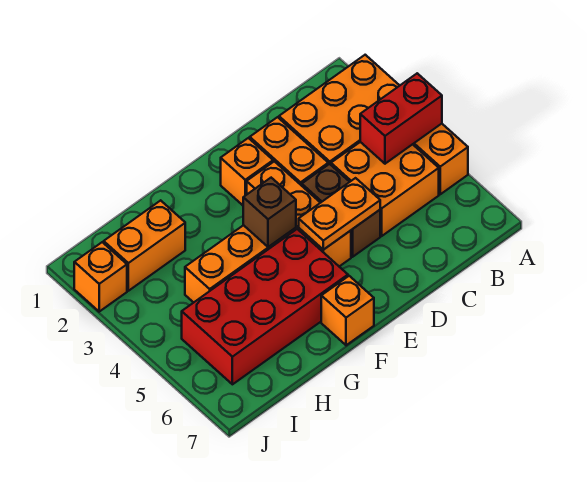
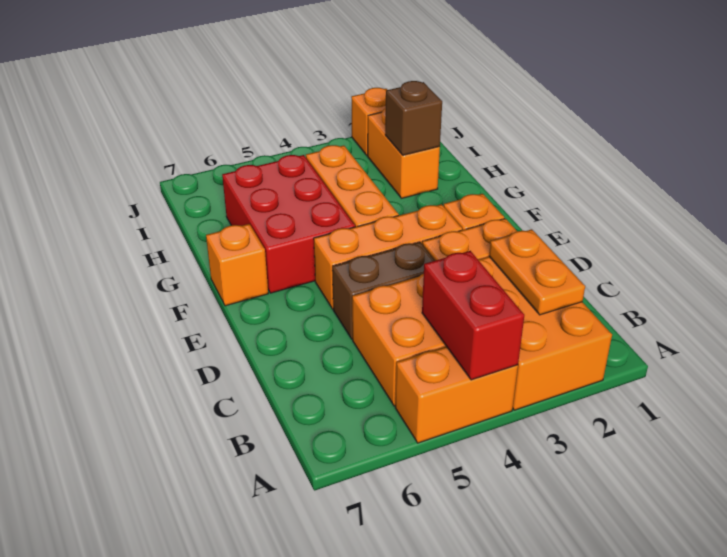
orange plate D5:E5 level 2 -> orange plate B2:C2 level 2
brown brick F4 level 2 -> brown brick H2 level 2
red brick F5:I6 level 1 -> red brick F5:H6 level 1

